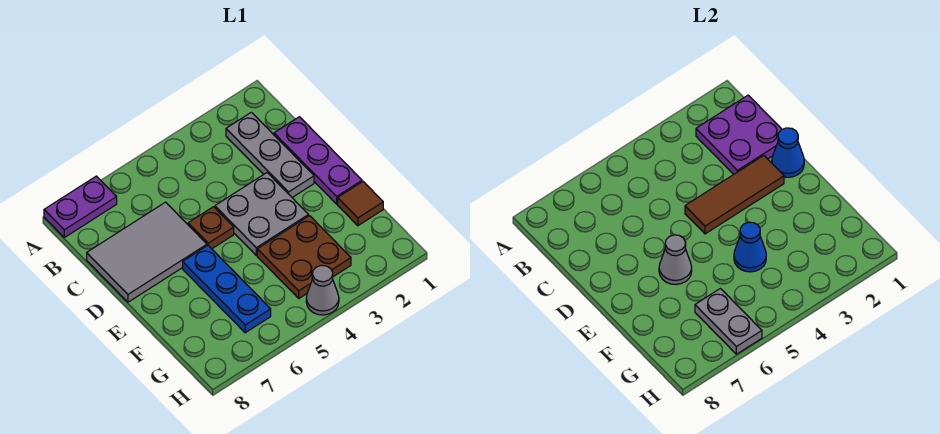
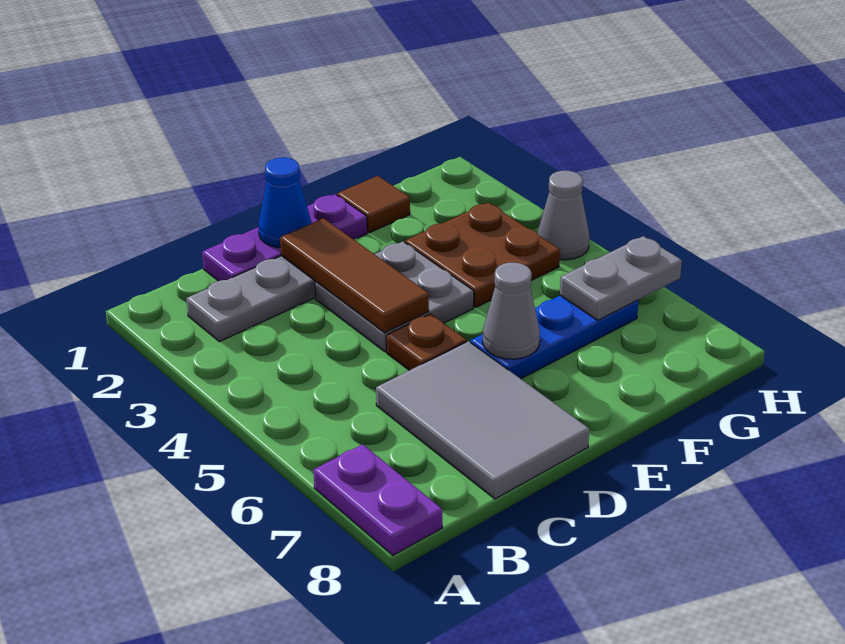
purple plate B1:C2 level 2 -> none
blue cone F4 level 2 -> none

